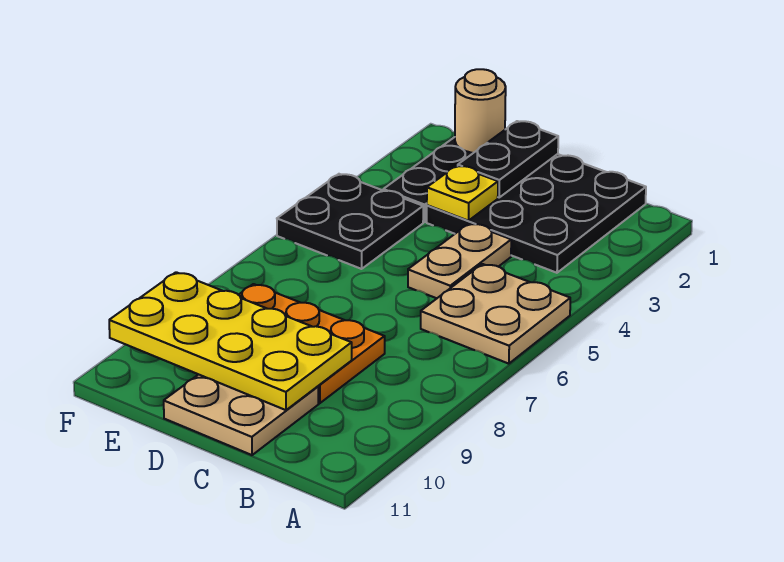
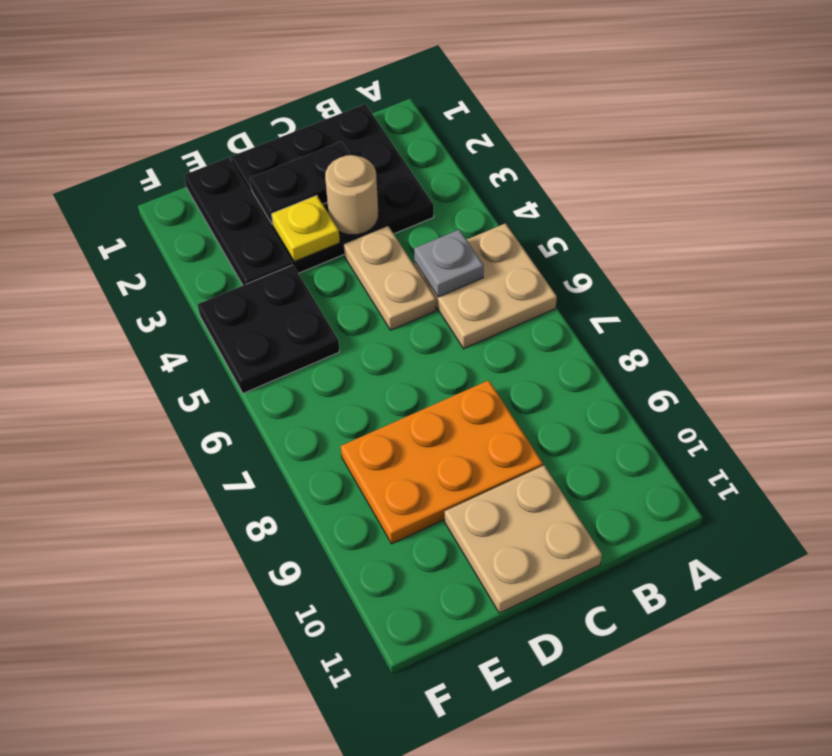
none -> grey plate B5 level 2
yellow plate C9:F10 level 2 -> none
black plate D1:D2 level 2 -> black plate C2:D2 level 2
tan round brick E1 level 2 -> tan round brick C3 level 2

